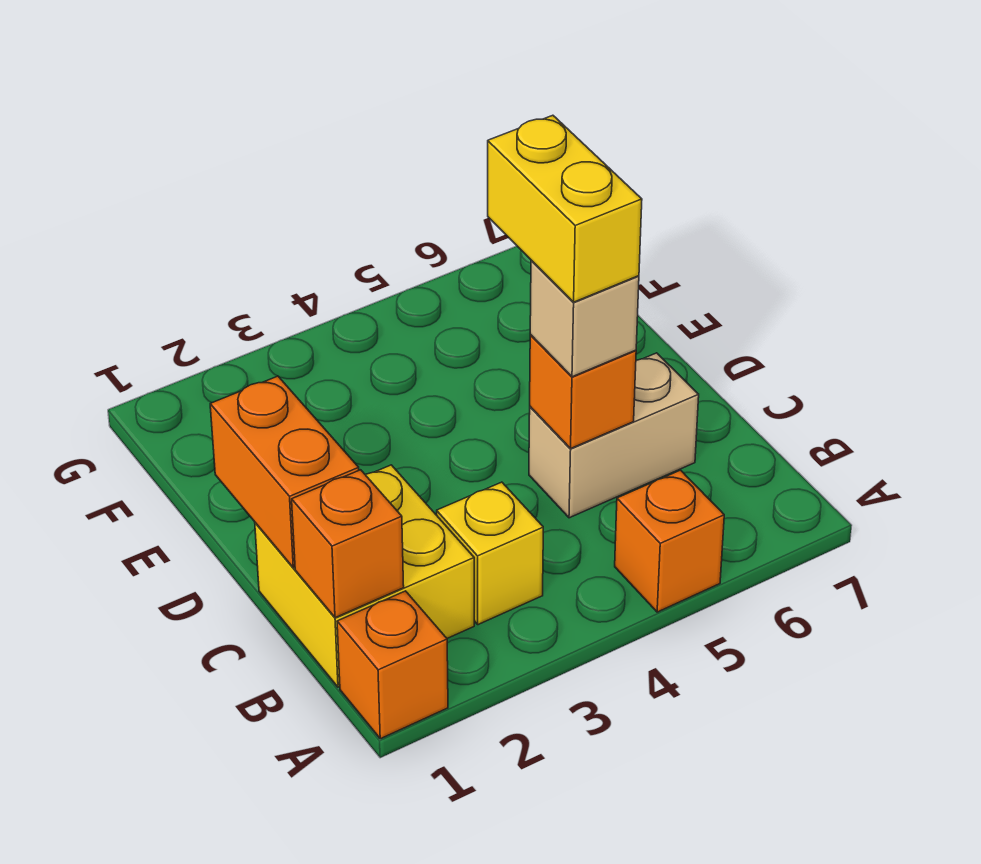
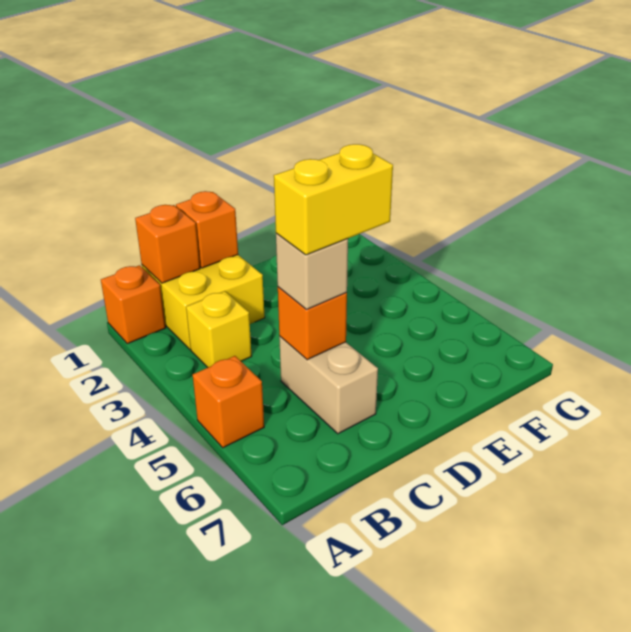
orange brick C1:D1 level 2 -> orange brick C1 level 2

